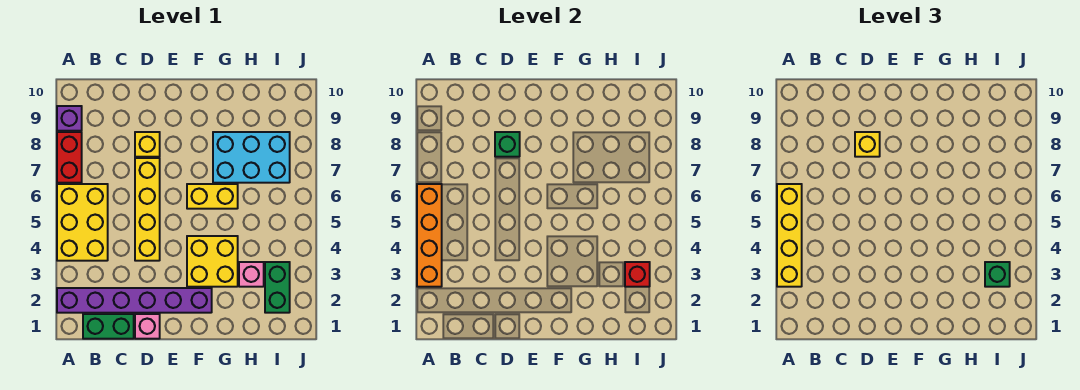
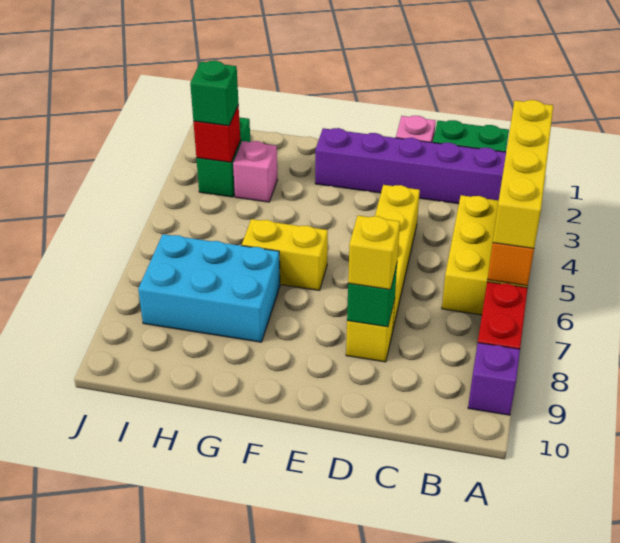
yellow brick F3:G4 level 1 -> none

